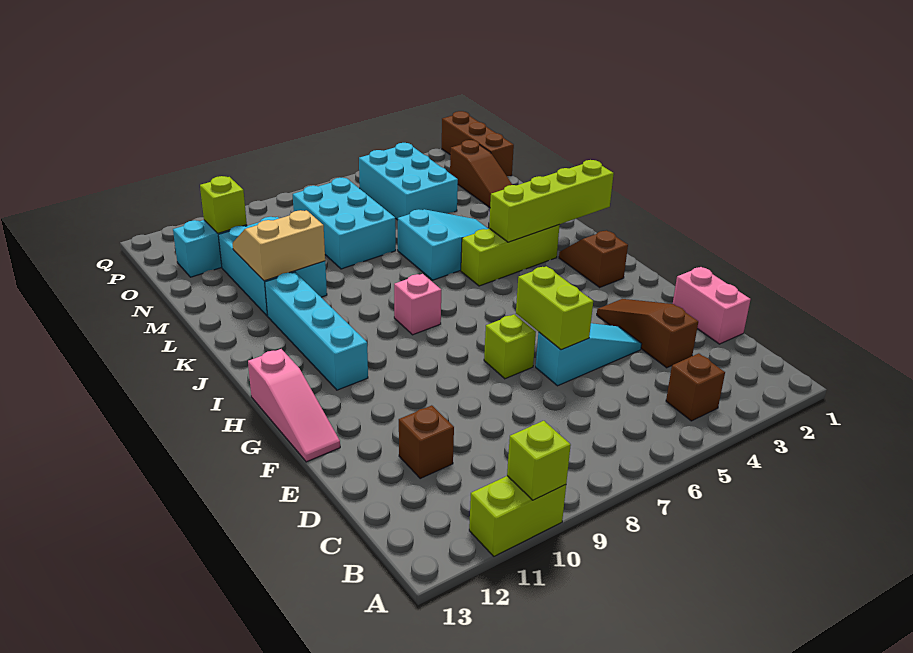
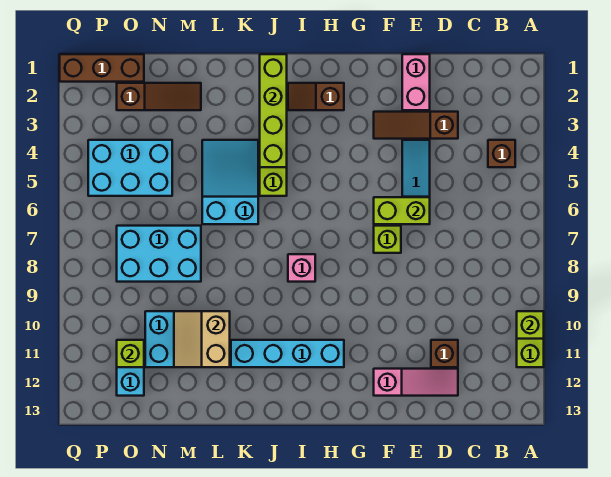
pink brick D1:E1 level 1 -> pink brick E1:E2 level 1
pink slope F13:H13 level 1 top H -> pink slope D12:F12 level 1 top F

